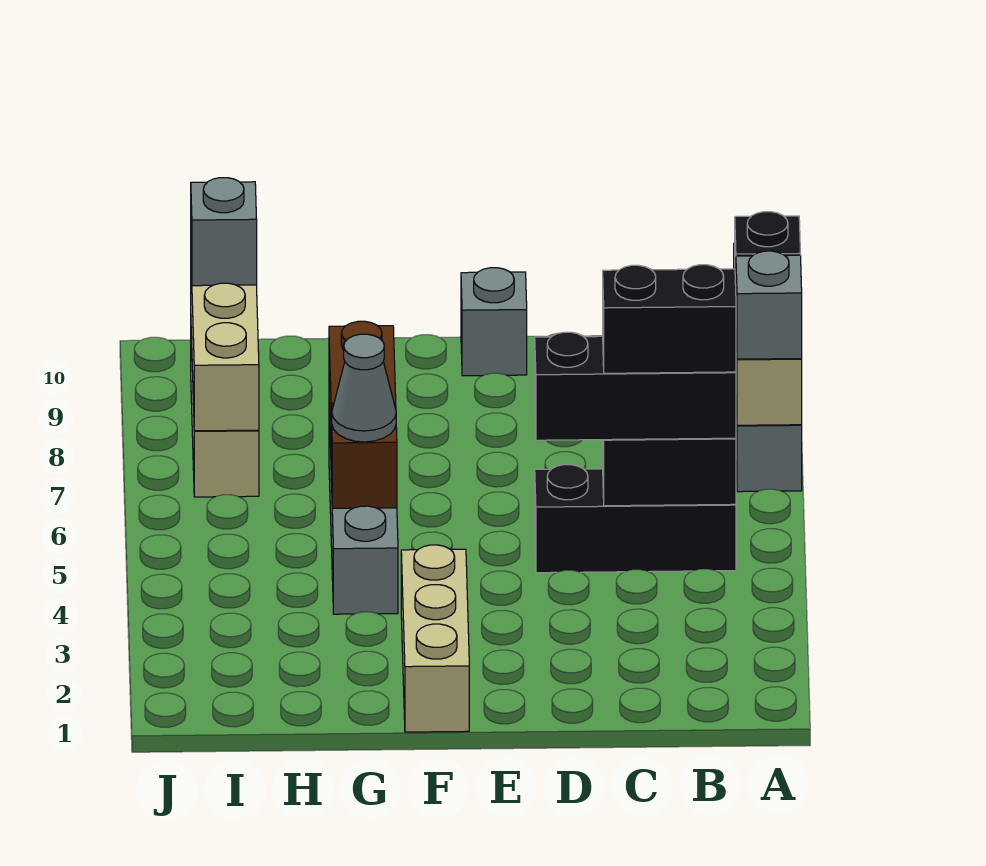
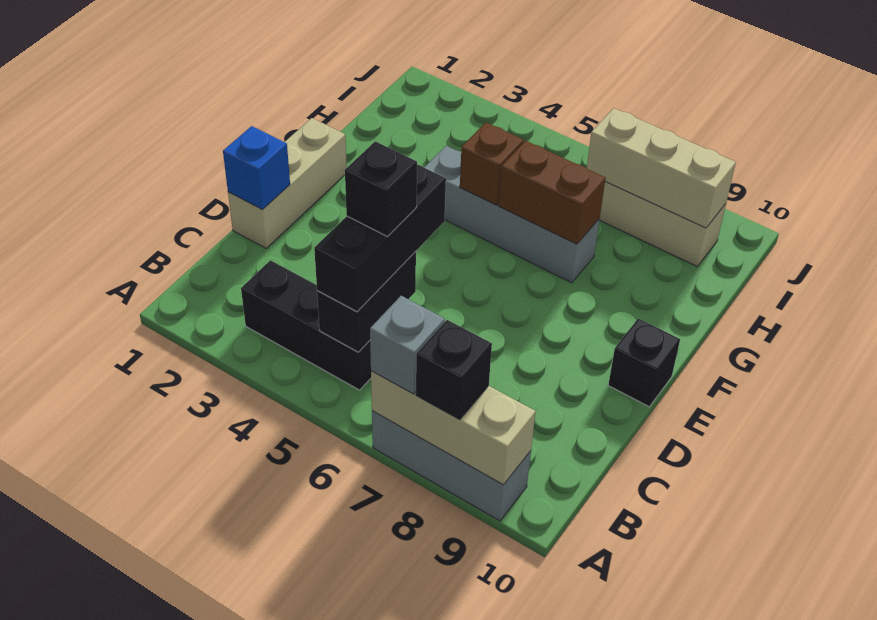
black brick B5:D5 level 1 -> black brick B3:B5 level 1
black brick B5:C5 level 4 -> black brick C5 level 4
none -> blue brick D1 level 2
grey brick E10 level 1 -> black brick E10 level 1
tan brick F1:F3 level 1 -> tan brick D1:F1 level 1
grey cone G5 level 3 -> none
grey brick I9 level 3 -> none

